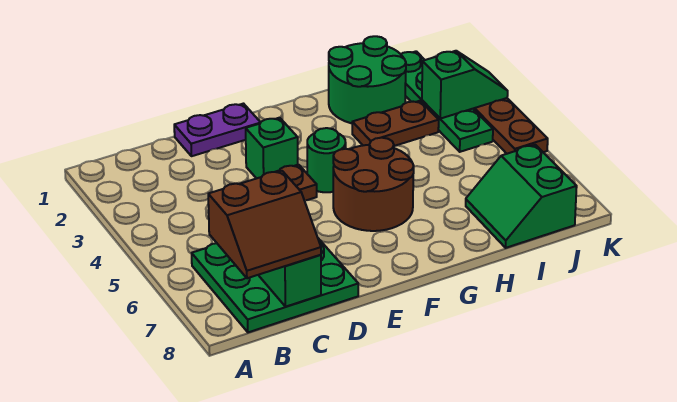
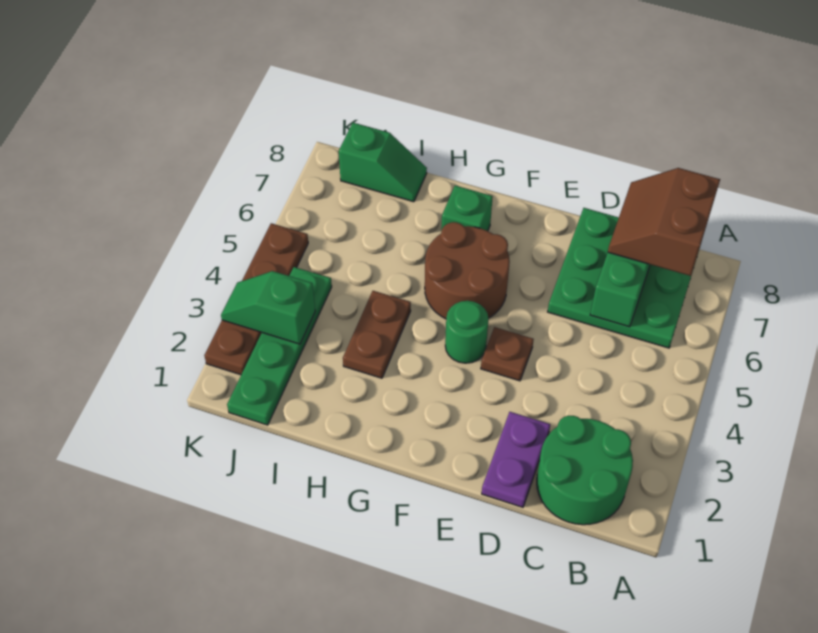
brown slope B7:C8 level 3 top 7 -> brown slope B7:C8 level 3 top B
purple plate D1:E1 level 1 -> purple plate D1:D2 level 1
green brick E3 level 1 -> green brick G7 level 1
green round brick H1:I2 level 1 -> green round brick B1:C2 level 1
brown plate H3:I3 level 1 -> brown plate H3:H4 level 1
green slope I7:J8 level 1 top J -> green slope I8:J8 level 1 top J

